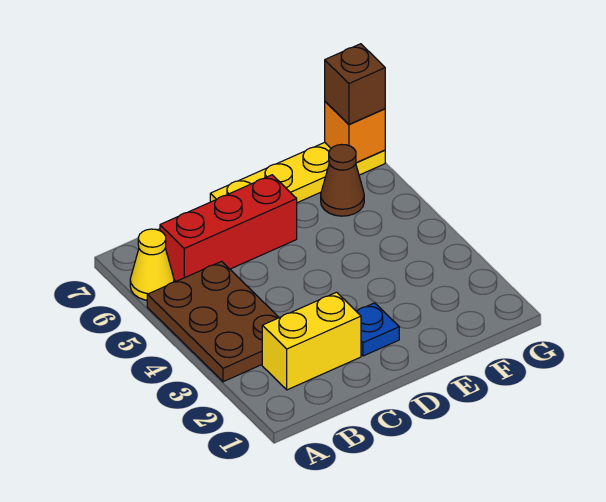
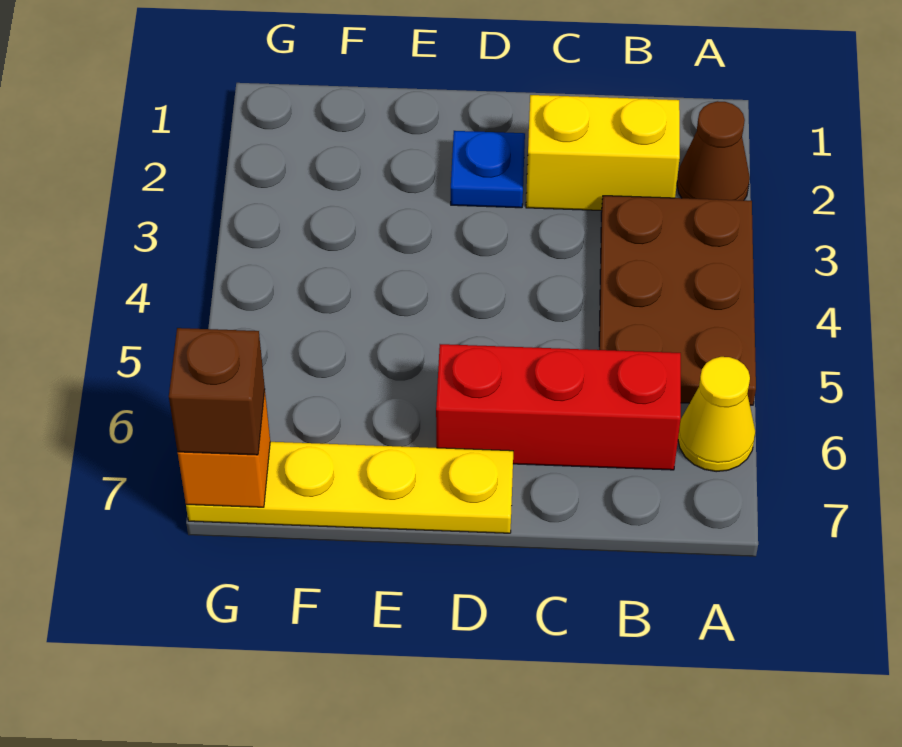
brown cone F6 level 1 -> brown cone A2 level 1

